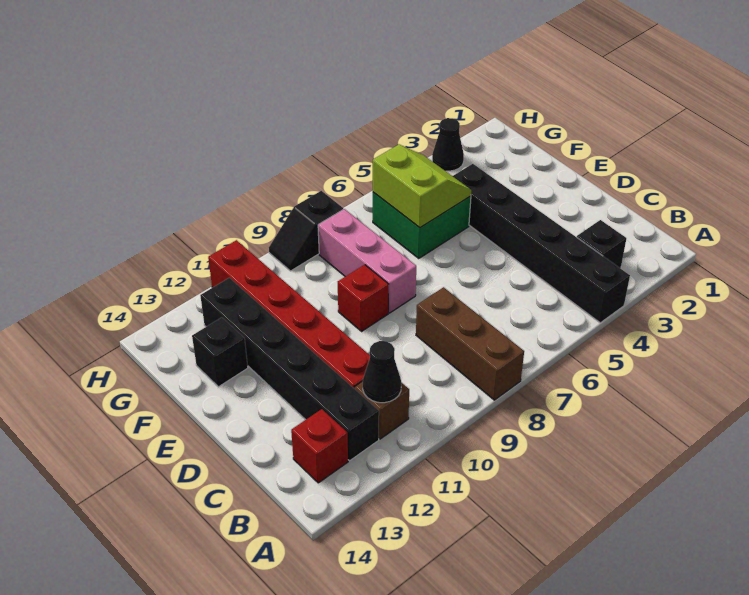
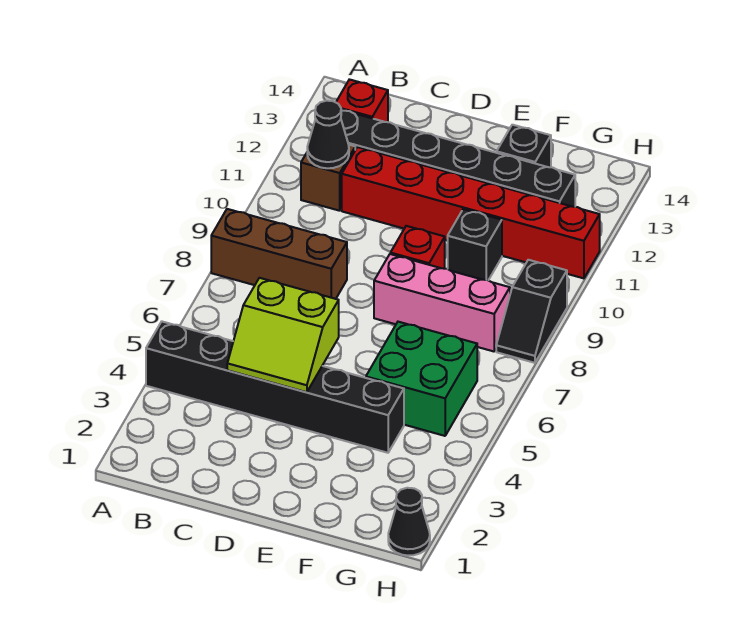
black brick B3 level 1 -> black brick F10 level 1
lime slope F5:G6 level 2 top 6 -> lime slope C4:D5 level 2 top 5
black cone H3 level 1 -> black cone H1 level 1
black slope H8:H9 level 1 top 8 -> black slope H8:H9 level 1 top 9

